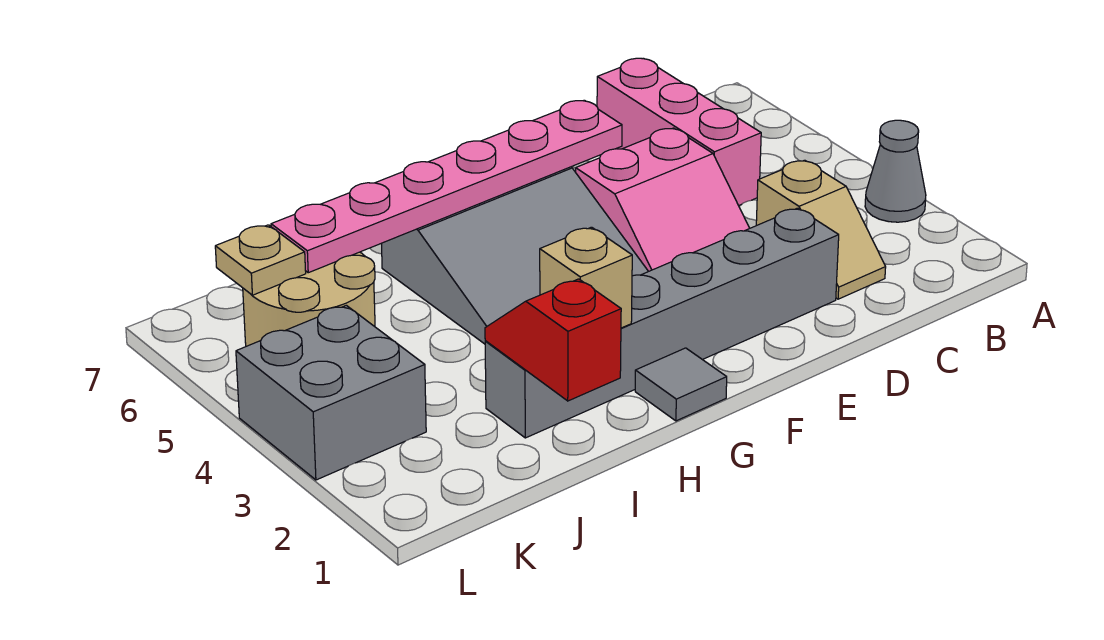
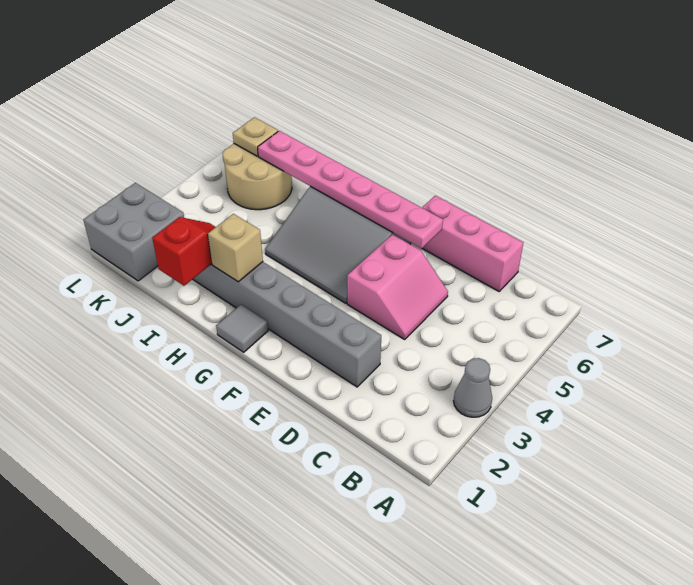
tan slope C2:C3 level 1 top 3 -> none
pink brick C5:C7 level 1 -> pink brick C7:E7 level 1
pink slope D4:E5 level 1 top 5 -> pink slope D4:E5 level 1 top E
grey brick K3:L4 level 1 -> grey brick K1:L2 level 1

